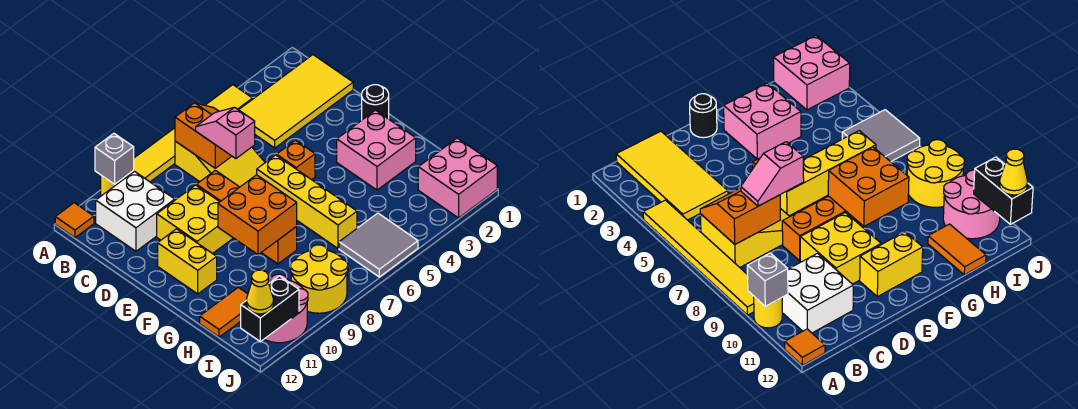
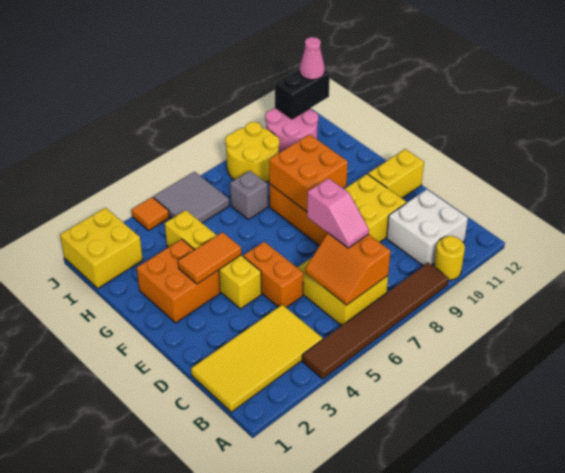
yellow tile A4:A9 level 1 -> brown tile A4:A9 level 1
grey brick A10 level 2 -> grey brick H7 level 1
orange tile A12 level 1 -> orange tile J4 level 1
black round brick E1 level 1 -> none
orange brick E5 level 1 -> orange brick D5:E5 level 1
yellow brick E6:H6 level 1 -> yellow brick E4:H4 level 1
yellow brick E11:F11 level 1 -> yellow brick E11:E12 level 1
pink brick F2:G3 level 1 -> orange brick F2:G3 level 1
orange tile H11:H12 level 1 -> orange tile F3:F4 level 2
pink brick I1:J2 level 1 -> yellow brick I1:J2 level 1
yellow cone J12 level 3 -> pink cone J12 level 3

